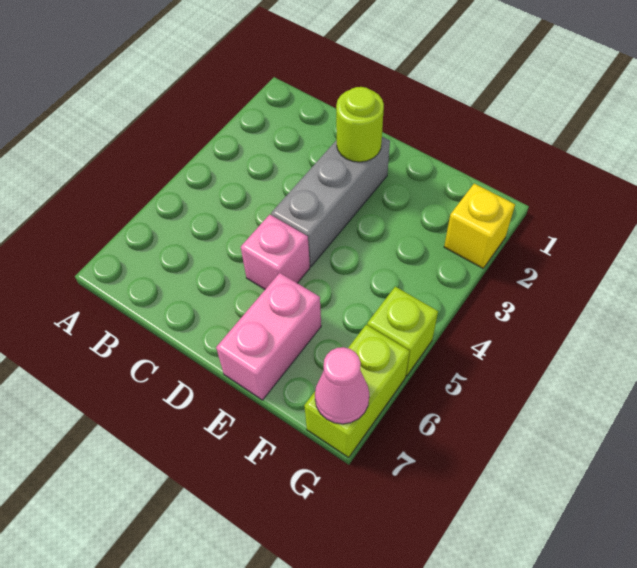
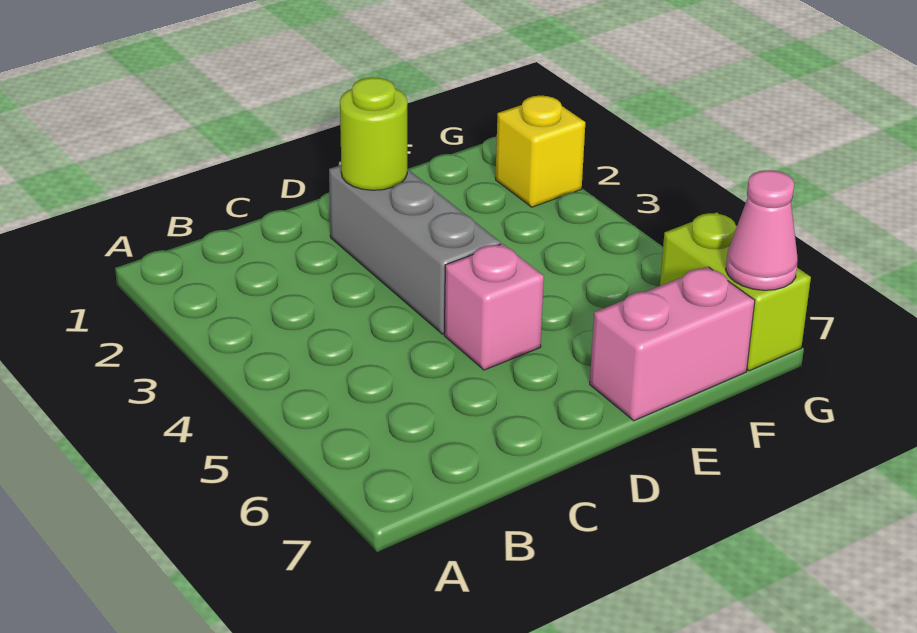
pink brick E6:E7 level 1 -> pink brick E7:F7 level 1
lime brick G5 level 1 -> none

